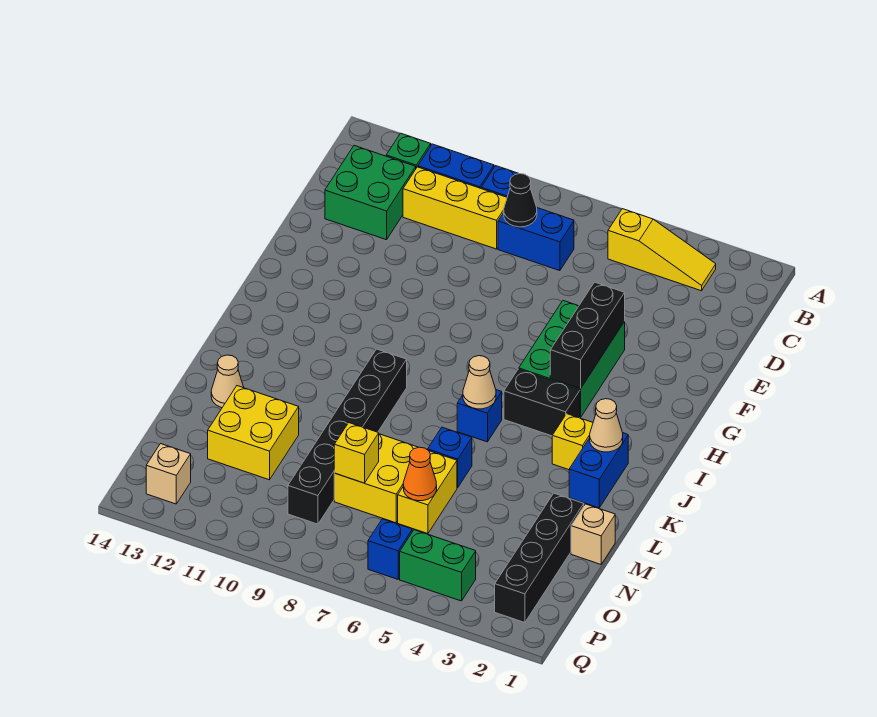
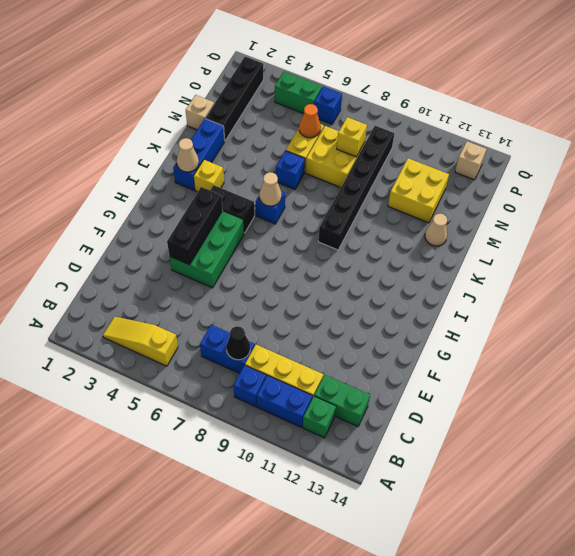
green brick C12:D13 level 1 -> green brick C12:C13 level 1
blue brick J2:K2 level 1 -> blue brick J2:L2 level 1

